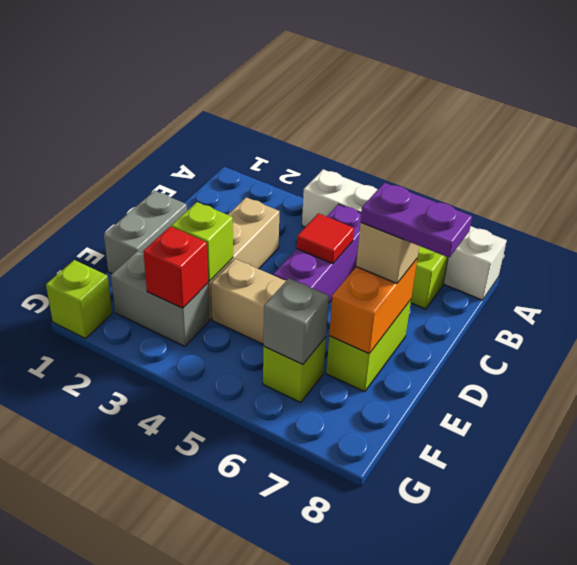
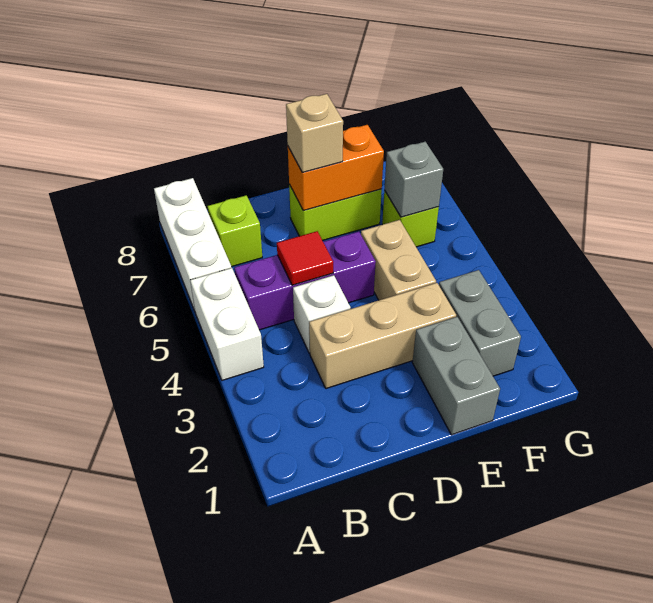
none -> white brick C4 level 1
grey brick D1:E1 level 1 -> grey brick E1:E2 level 1
purple plate D7:D8 level 4 -> none
lime brick E3 level 2 -> none
red brick F3 level 2 -> none
lime brick G1 level 1 -> none

